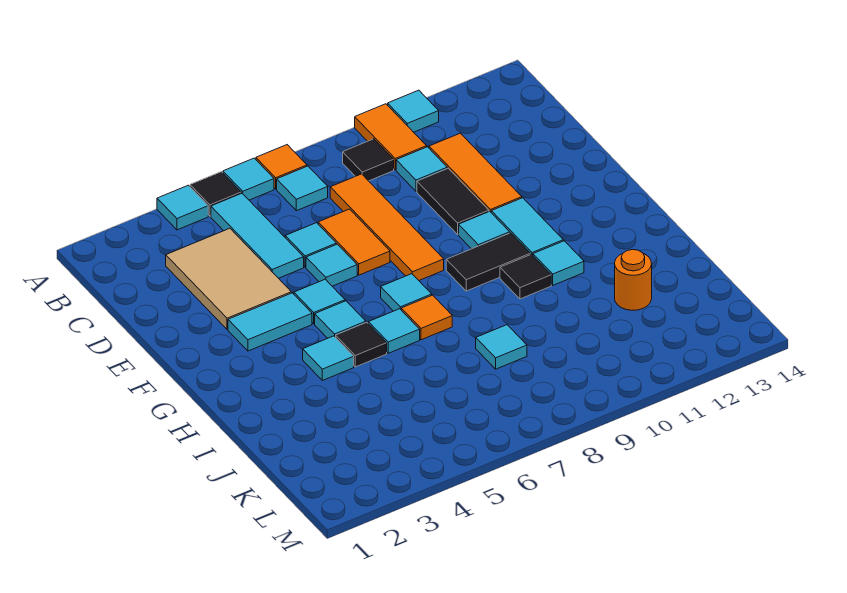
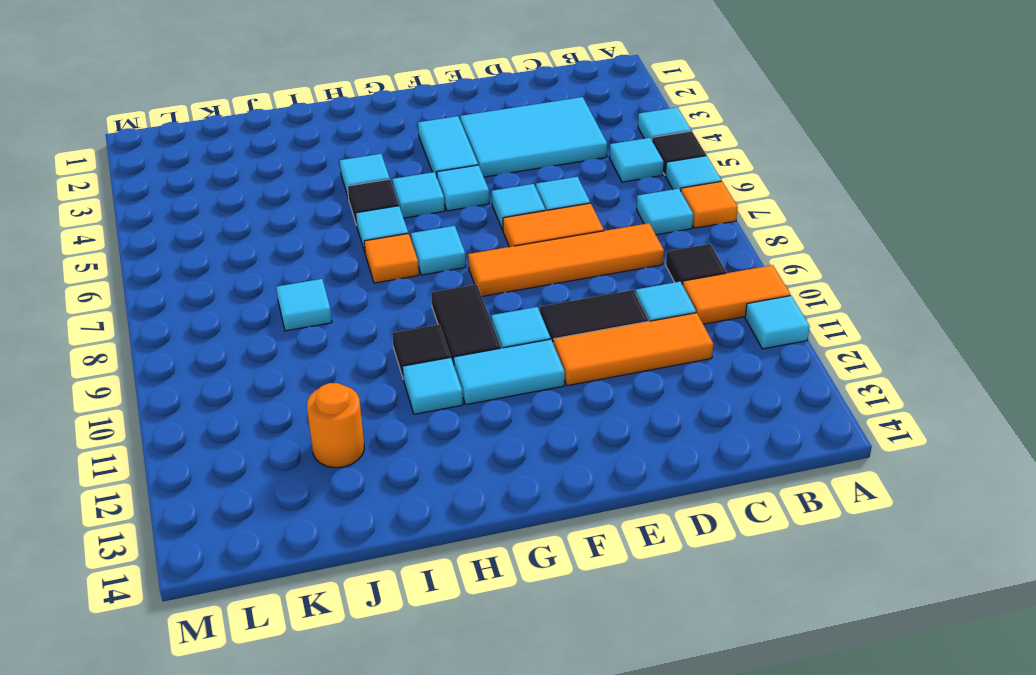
cyan tile B5:D5 level 1 -> cyan tile B5 level 1
tan tile C3:E4 level 1 -> cyan tile C3:E4 level 1

